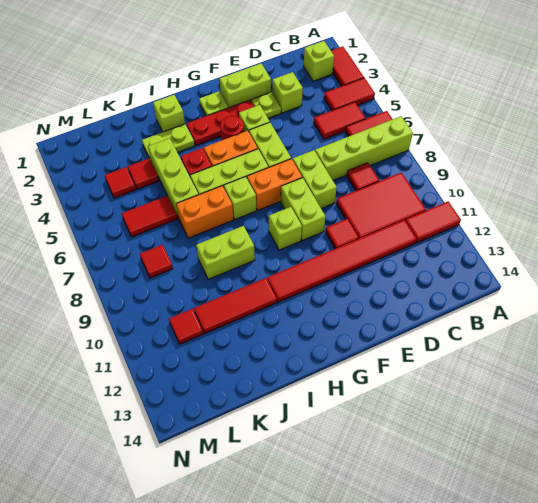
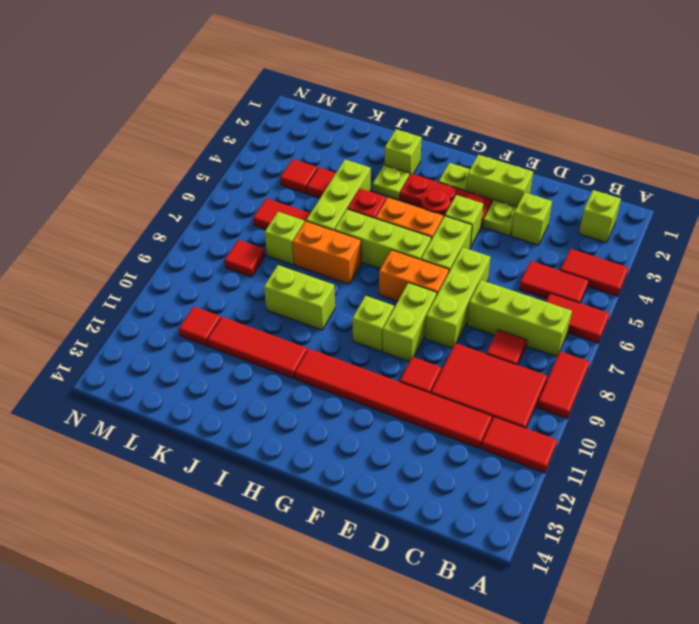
red tile A2:A3 level 1 -> red tile A8:A9 level 1
lime brick A7:D7 level 1 -> lime brick B7:D7 level 1
lime brick E7:E8 level 1 -> lime brick E6:E8 level 1
lime brick H7 level 1 -> lime brick K7 level 1
lime plate I3:J3 level 1 -> lime plate I3 level 1

